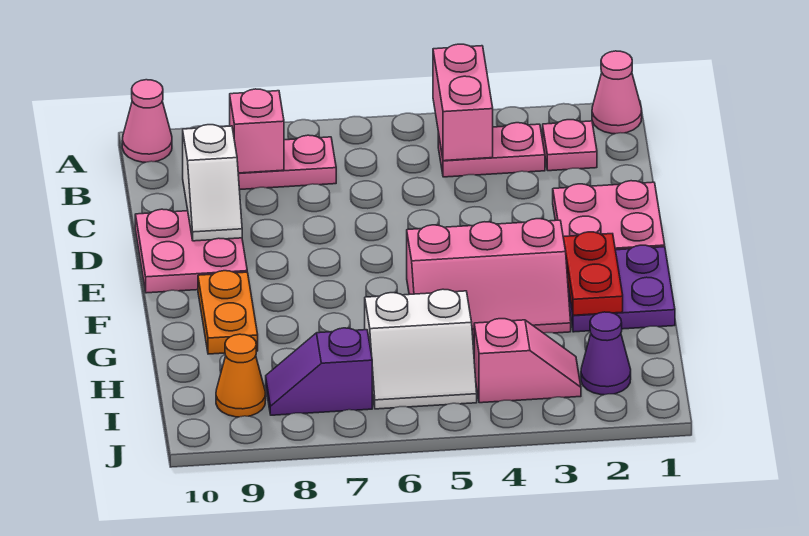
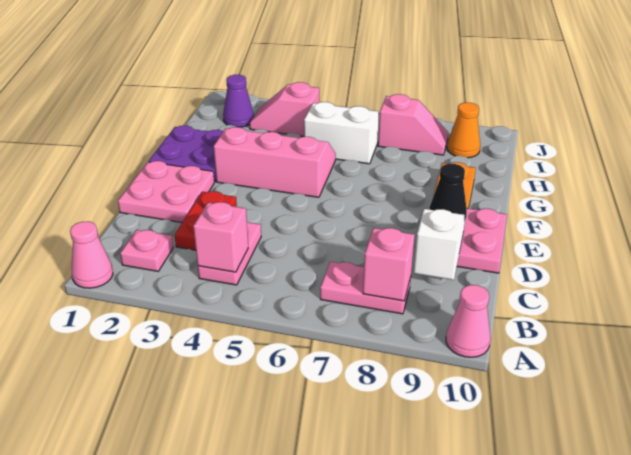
pink brick A4:B4 level 2 -> pink brick B4 level 2
pink plate B3:B4 level 1 -> pink plate B4:C4 level 1
none -> black cone E9 level 2
red plate F2:G2 level 2 -> red plate C3:D3 level 1
purple slope I7:I8 level 1 top 7 -> pink slope I7:I8 level 1 top 7

